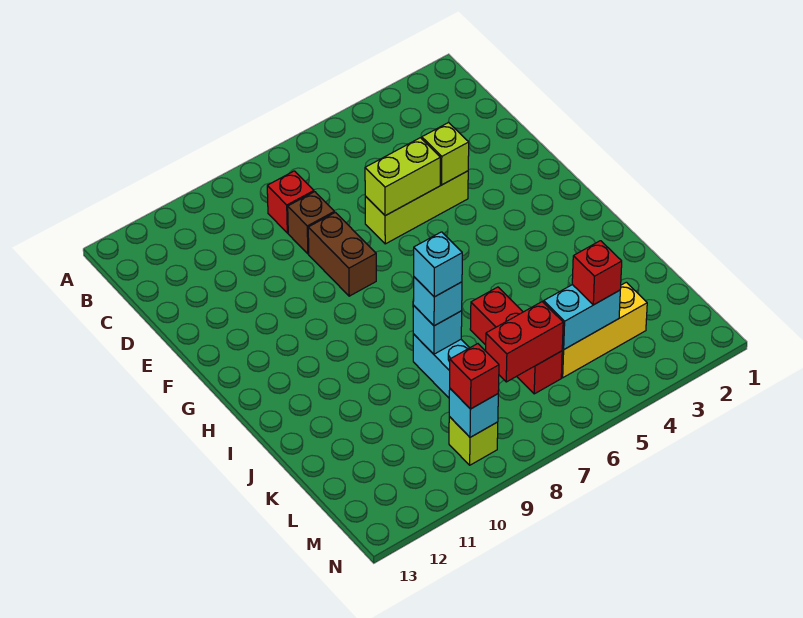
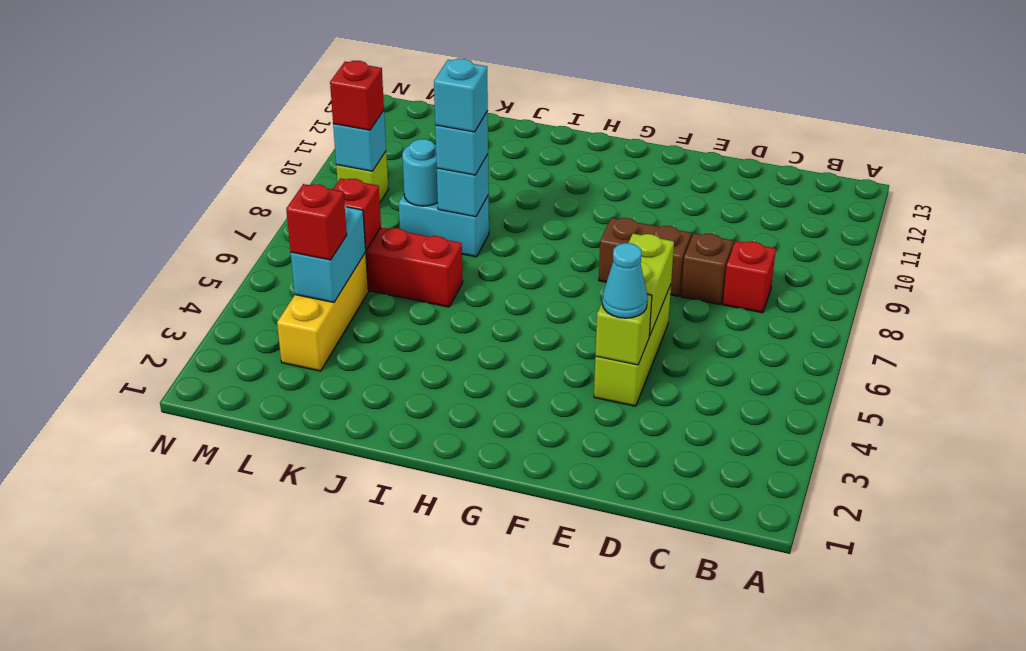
none -> cyan cone E4 level 3
none -> cyan round brick K8 level 2
red brick L6:L7 level 2 -> red brick L6 level 2

